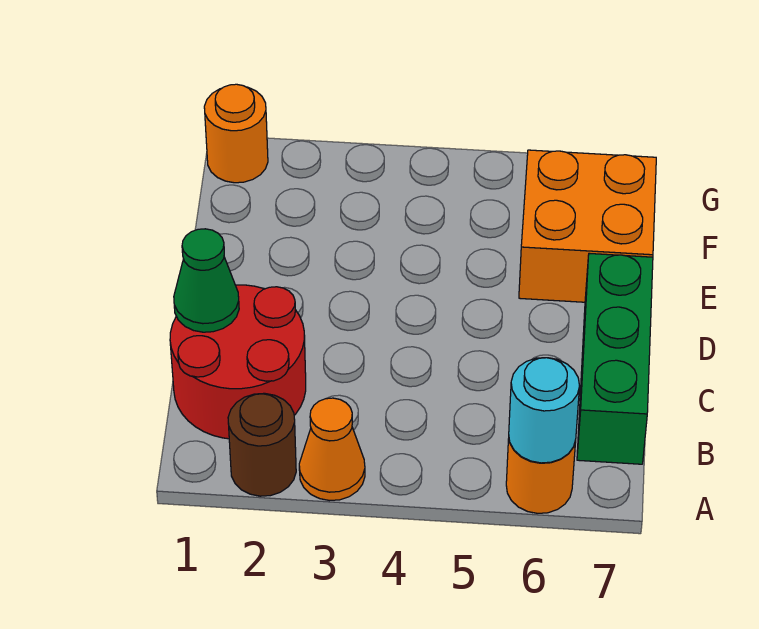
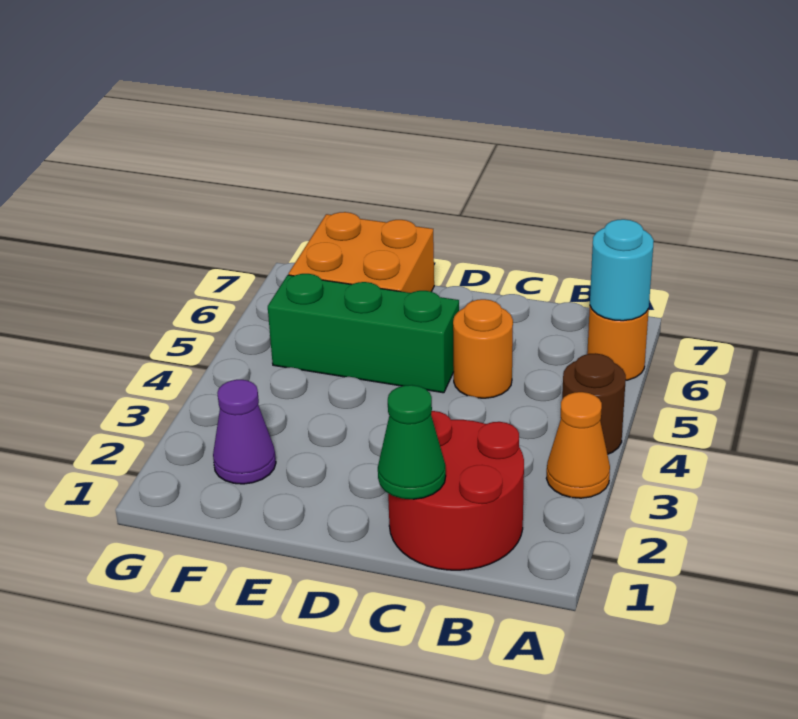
brown round brick A2 level 1 -> brown round brick A4 level 1
green brick B7:D7 level 1 -> green brick D5:F5 level 1
none -> purple cone F2 level 1
orange round brick G1 level 1 -> orange round brick C5 level 1

